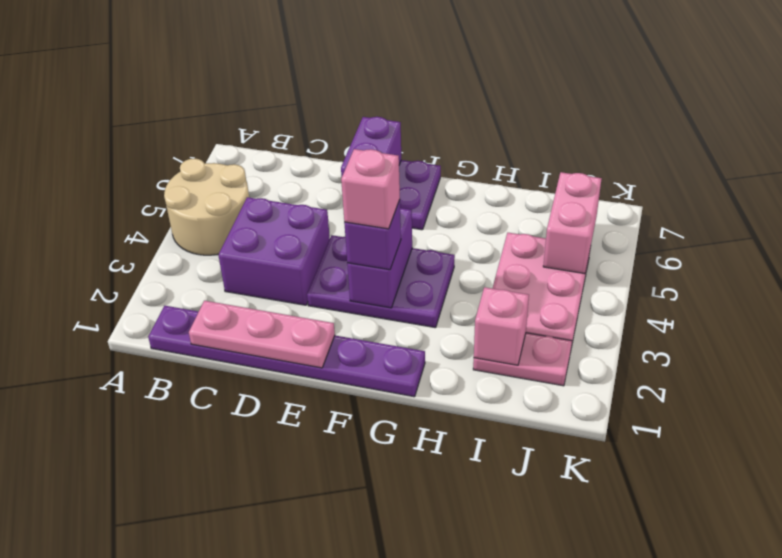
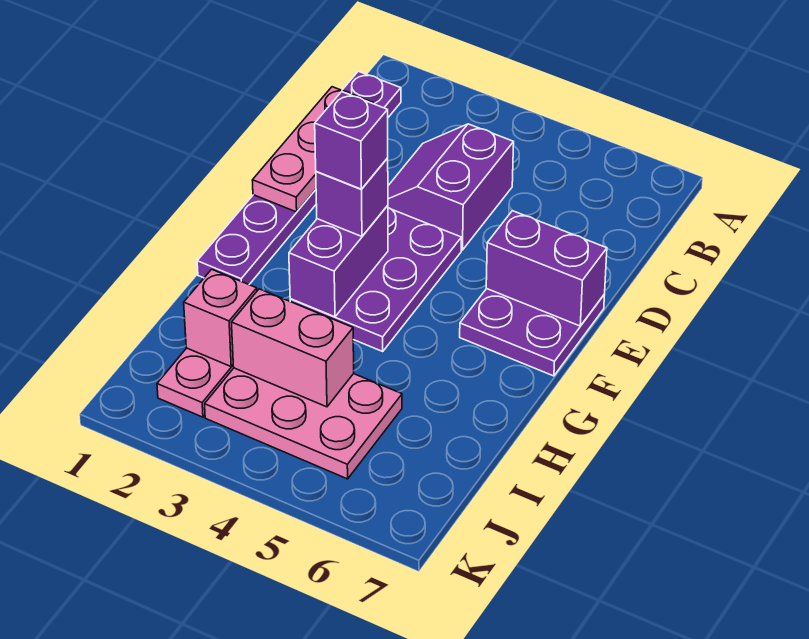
tan round brick A4:B5 level 1 -> none
purple brick C3:D4 level 1 -> purple slope C3:D4 level 1 top 4
purple brick F3:F4 level 2 -> purple brick F3:G3 level 2
pink brick F3 level 4 -> purple brick F3 level 4
pink brick J5:J6 level 2 -> pink brick I3:I4 level 2

